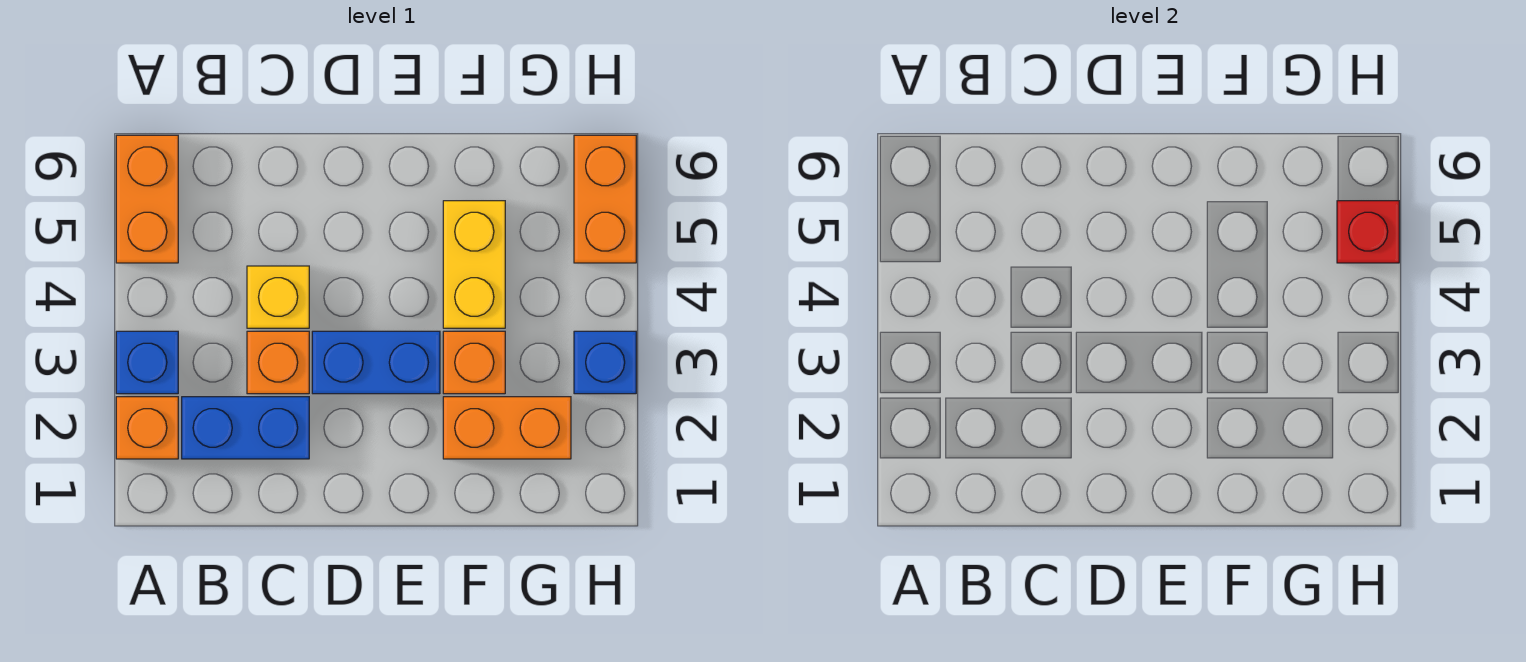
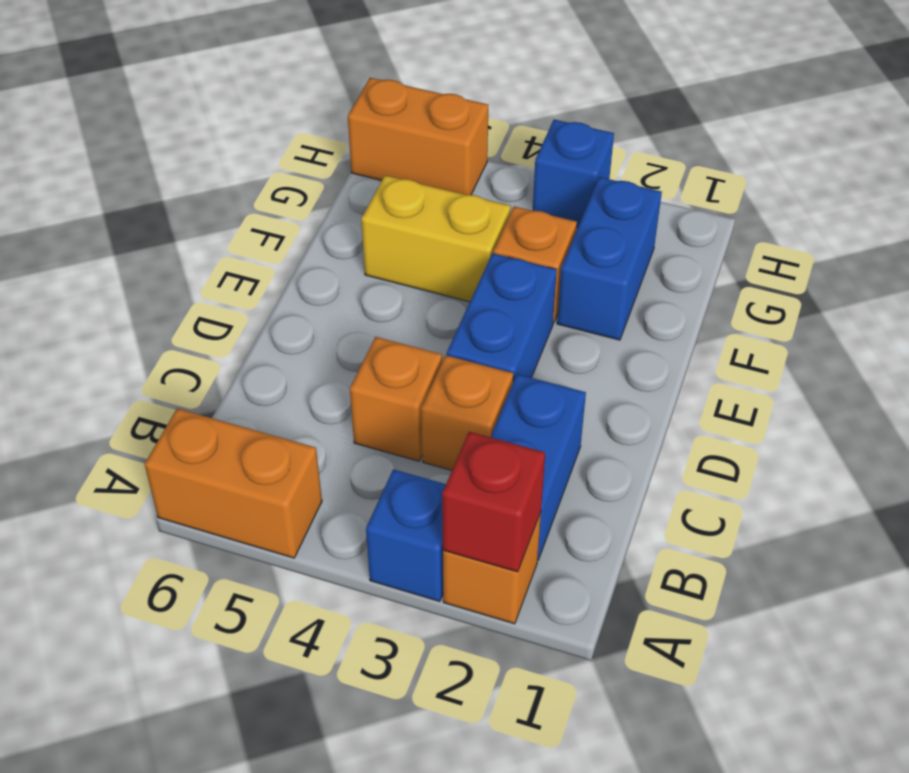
yellow brick C4 level 1 -> orange brick C4 level 1
orange brick F2:G2 level 1 -> blue brick F2:G2 level 1
red brick H5 level 2 -> red brick A2 level 2

